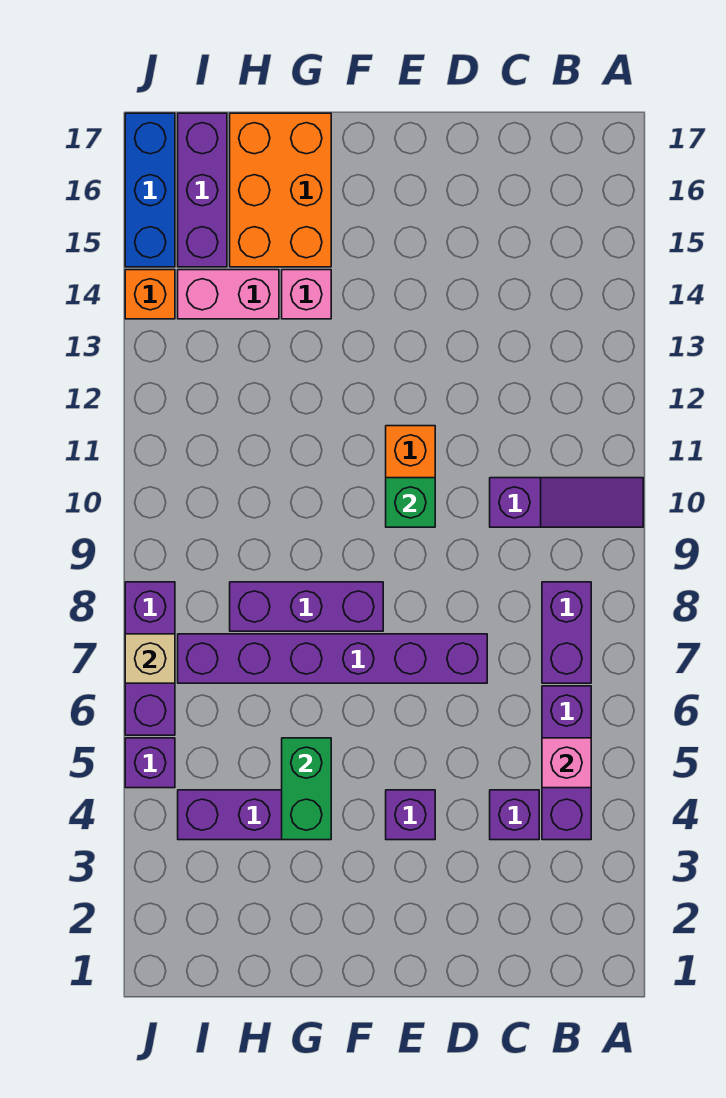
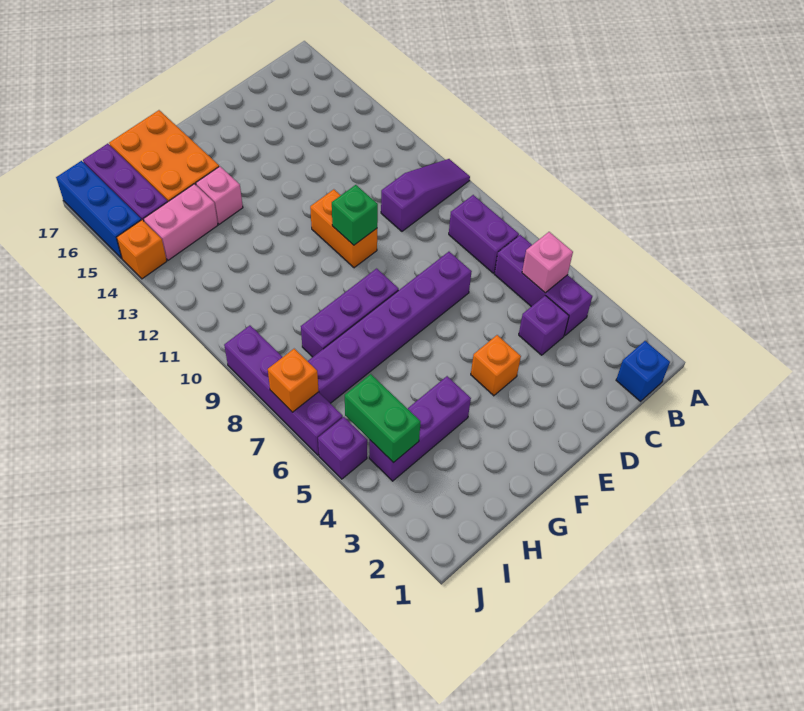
none -> blue brick B1 level 1
purple brick E4 level 1 -> orange brick E4 level 1
green brick G4:G5 level 2 -> green brick I4:I5 level 2
purple brick J6:J8 level 1 -> purple brick J6:J9 level 1
tan brick J7 level 2 -> orange brick J7 level 2

